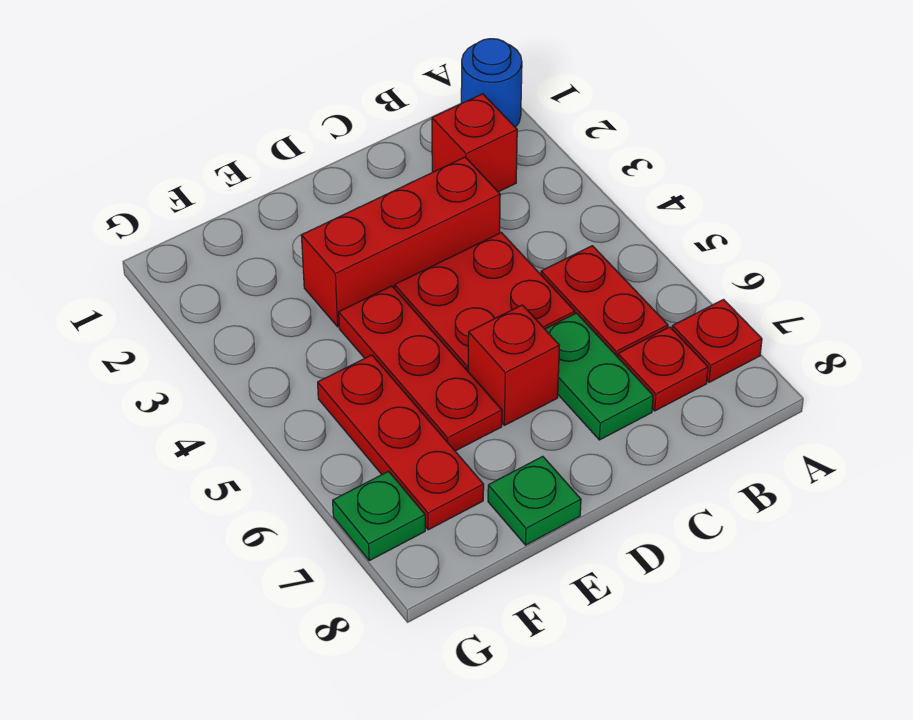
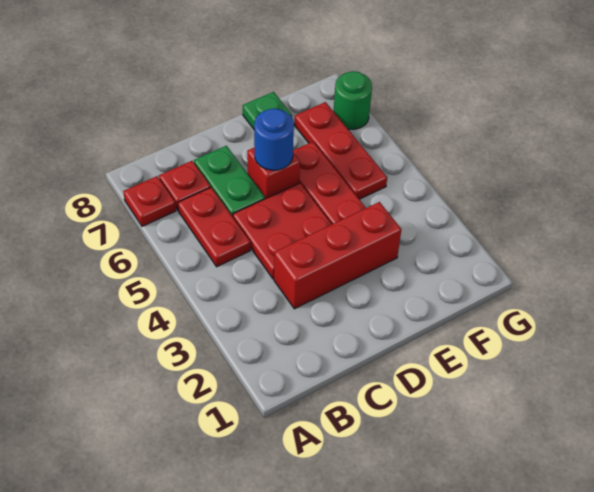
blue round brick A1 level 1 -> blue round brick D6 level 2
red brick B2 level 1 -> none
green plate G7 level 1 -> green round brick G7 level 1

